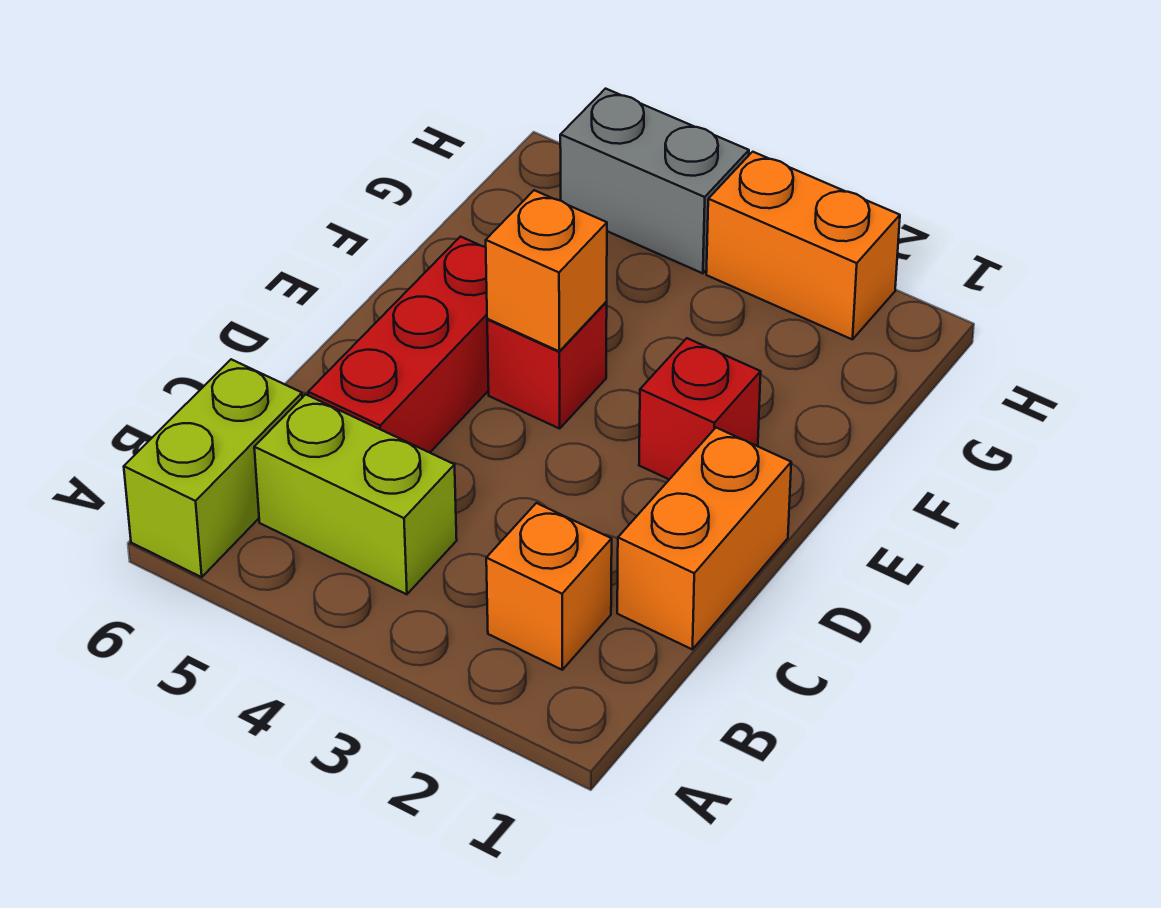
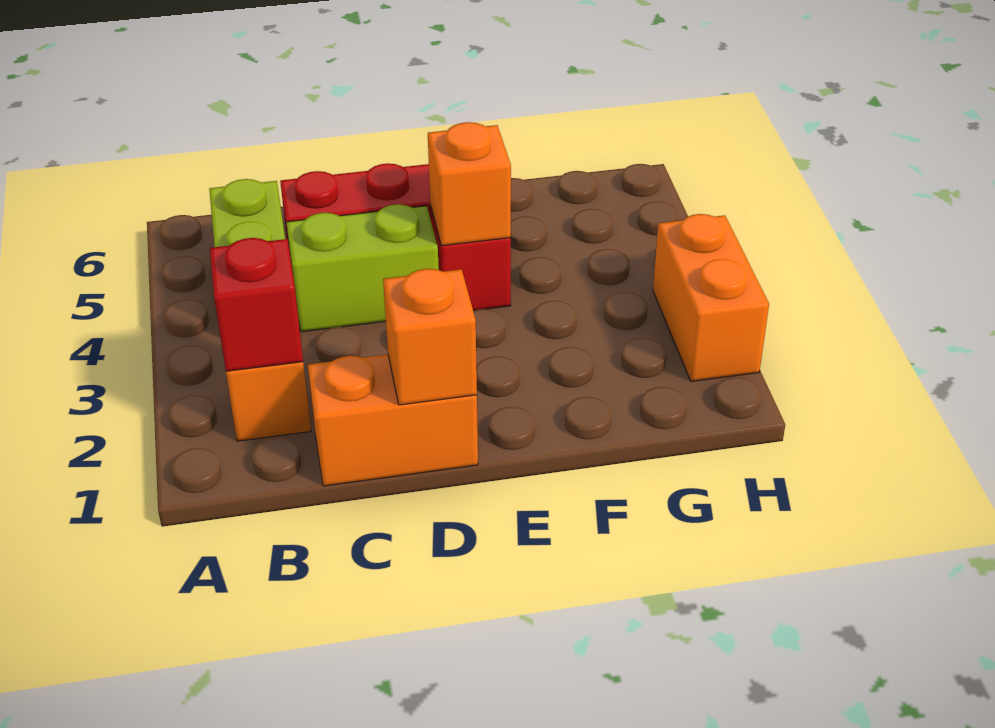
lime brick A6:B6 level 1 -> lime brick C4:D4 level 1
none -> orange brick D1 level 2
red brick E2 level 1 -> red brick B2 level 2
grey brick H4:H5 level 1 -> none

